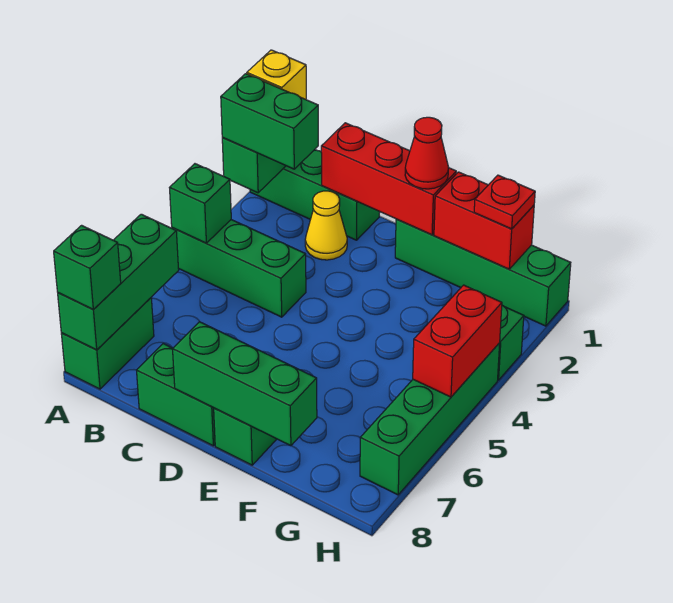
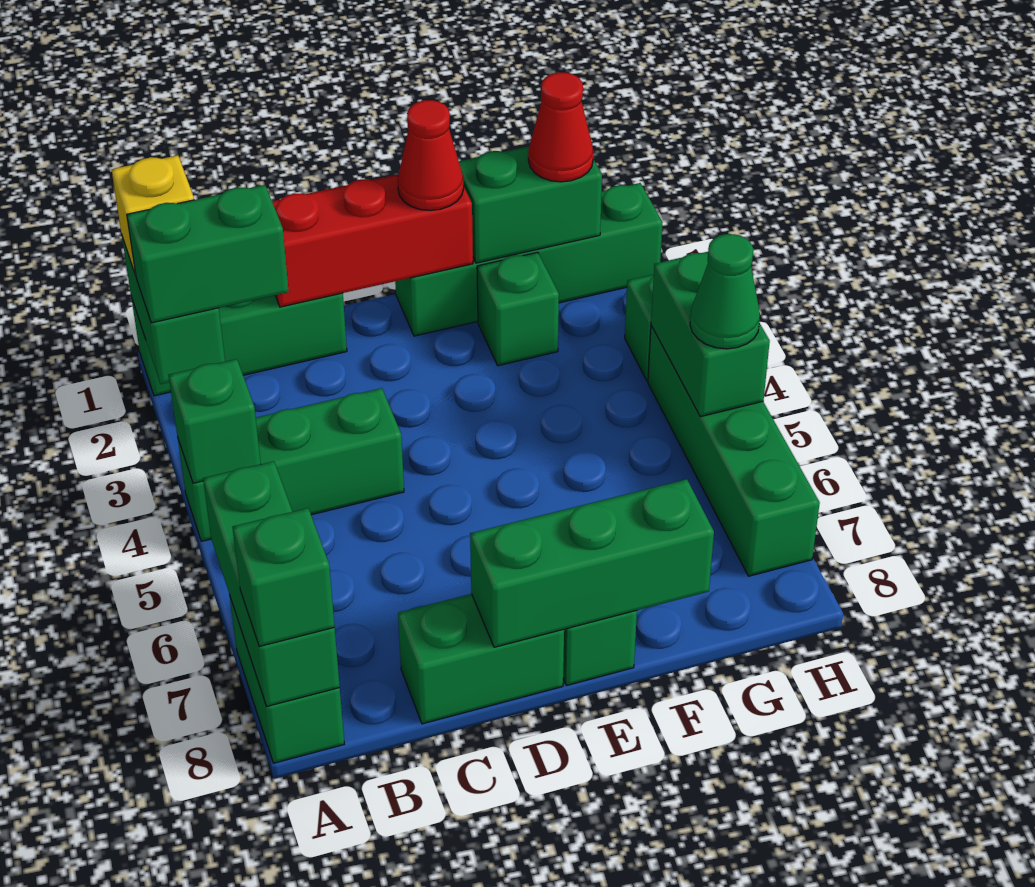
yellow cone C2 level 1 -> none
red brick F1:G1 level 2 -> green brick F1:G1 level 2
none -> green brick F2 level 1
red plate G1 level 3 -> red cone G1 level 3
red brick H4:H5 level 2 -> green brick H4:H5 level 2
none -> green cone H5 level 3

